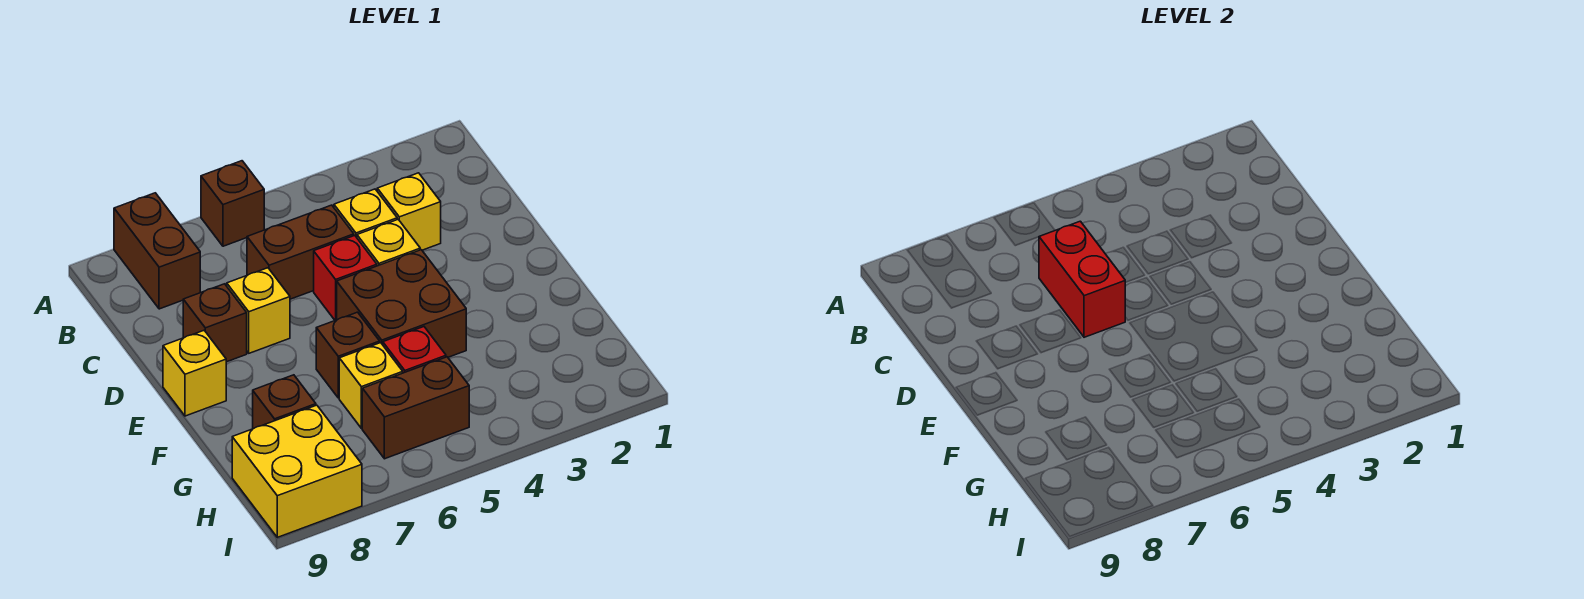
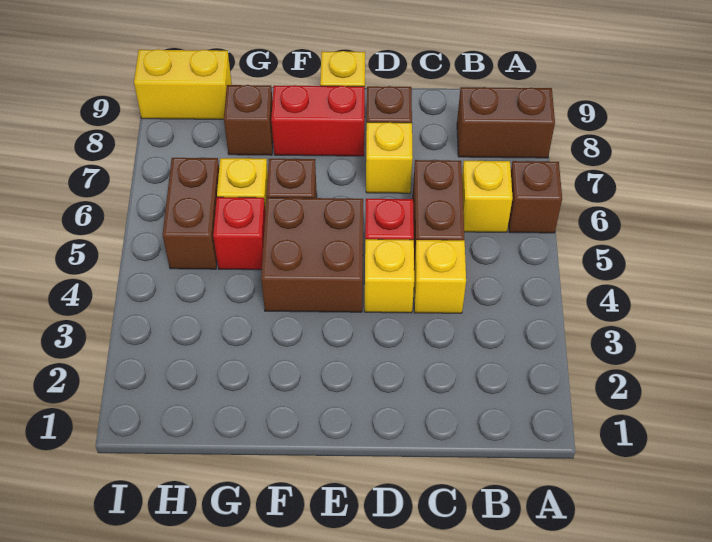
yellow brick C3 level 1 -> yellow brick B6 level 1
red brick C6:D6 level 2 -> red brick E8:F8 level 1
yellow brick H8:I9 level 1 -> yellow brick H9:I9 level 1

